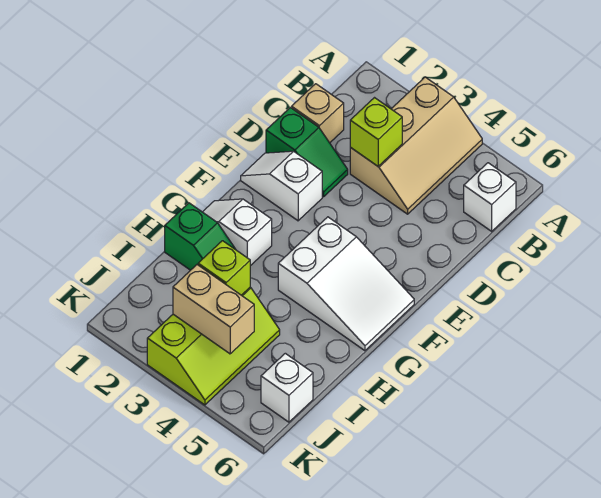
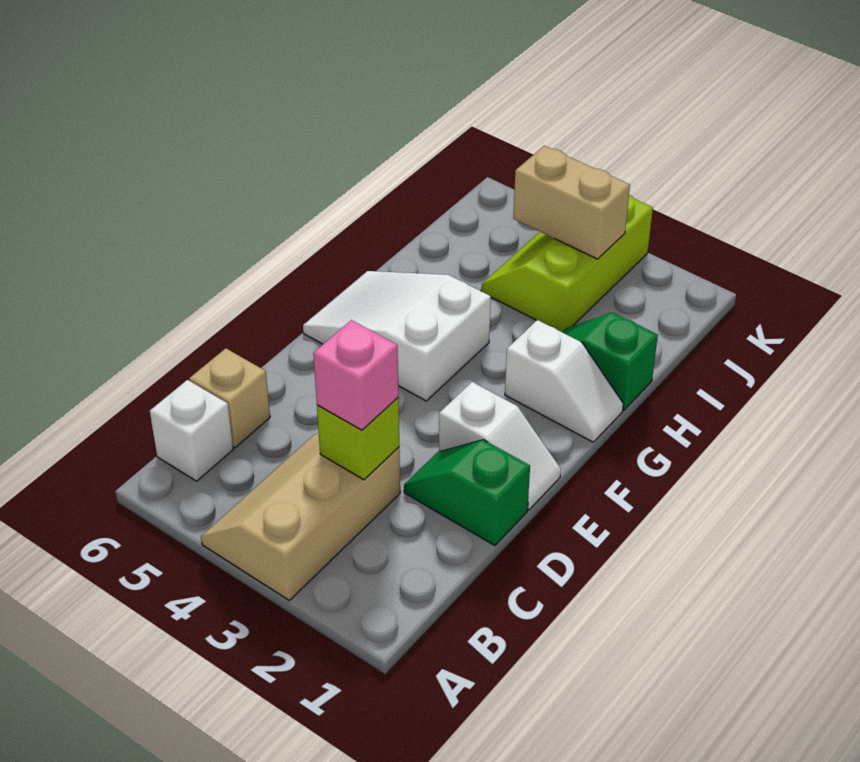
tan brick C1 level 1 -> tan brick C6 level 1
none -> pink brick C3 level 3
lime brick I3 level 2 -> none
white brick J6 level 1 -> none

